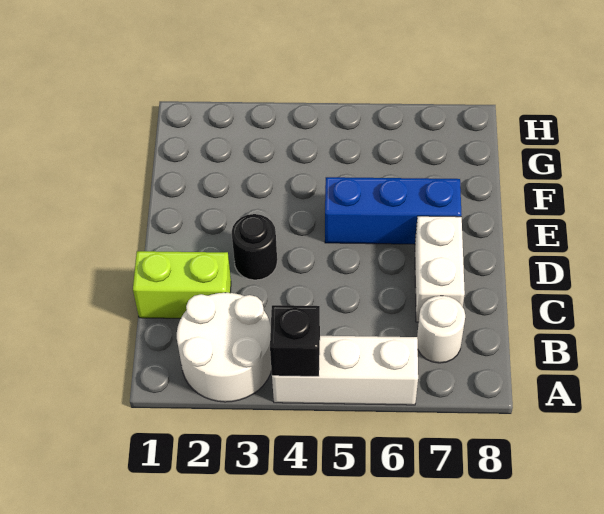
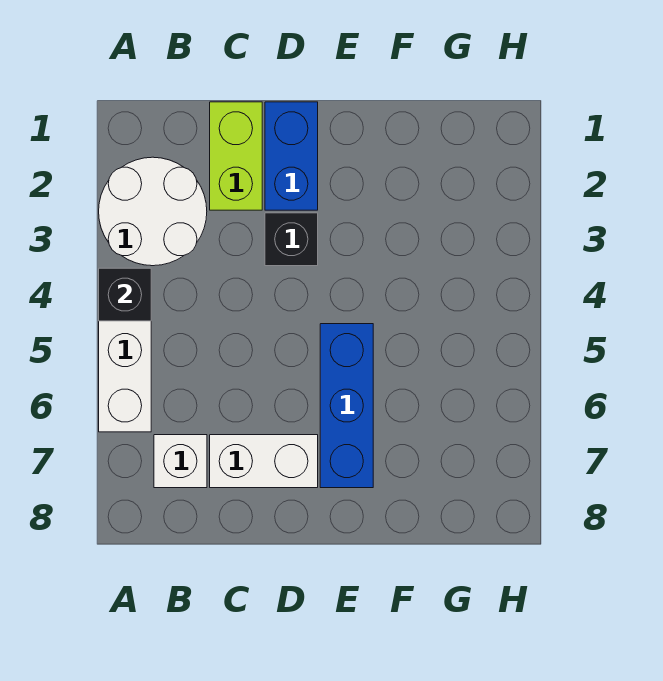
white round brick B7 level 1 -> white brick B7 level 1
none -> blue brick D1:D2 level 1
black round brick D3 level 1 -> black brick D3 level 1

